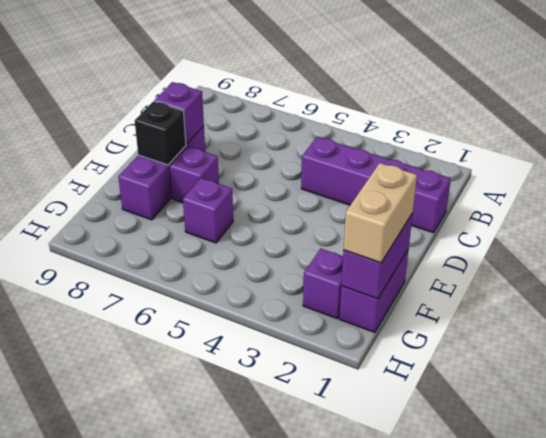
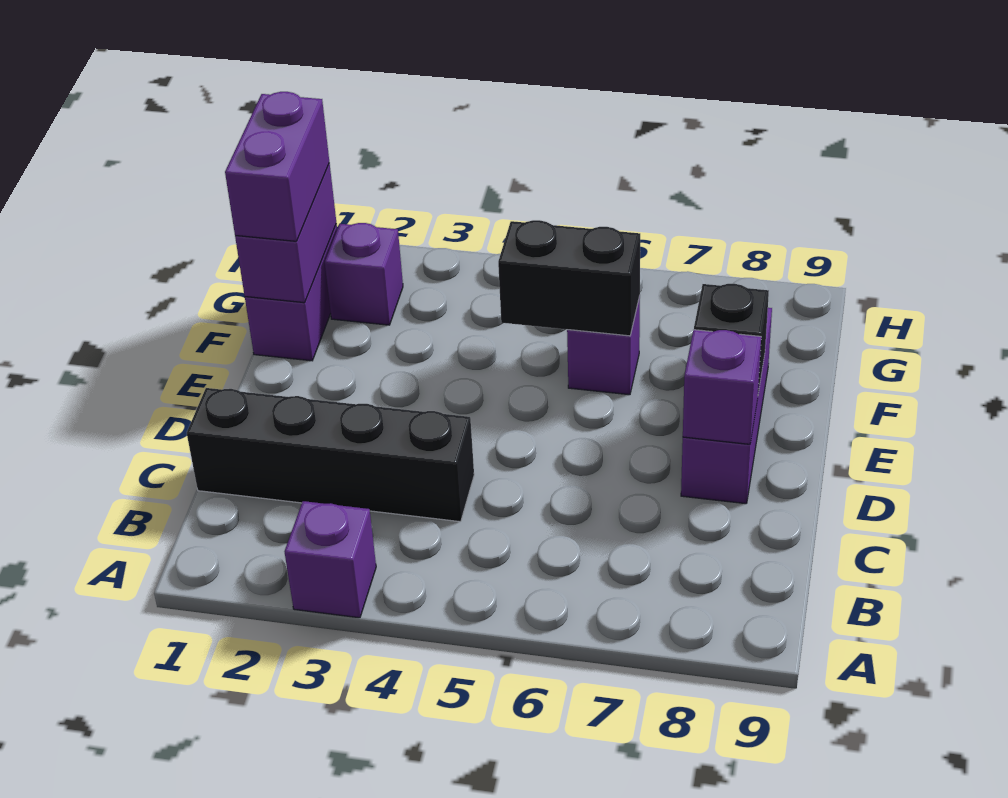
purple brick C1:C4 level 1 -> black brick C1:C4 level 1
purple brick E7 level 1 -> purple brick A3 level 1
tan brick F1:G1 level 3 -> purple brick F1:G1 level 3
none -> black brick F5:F6 level 2

